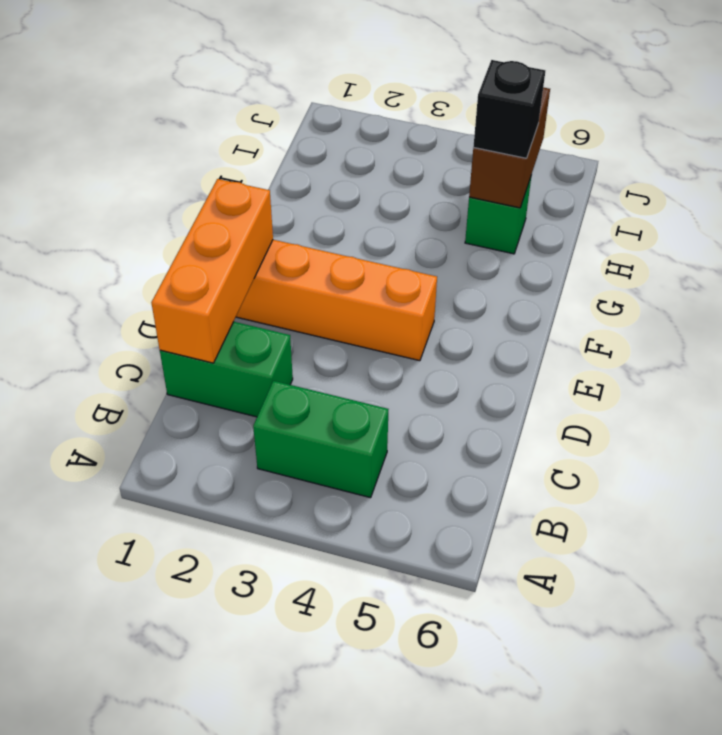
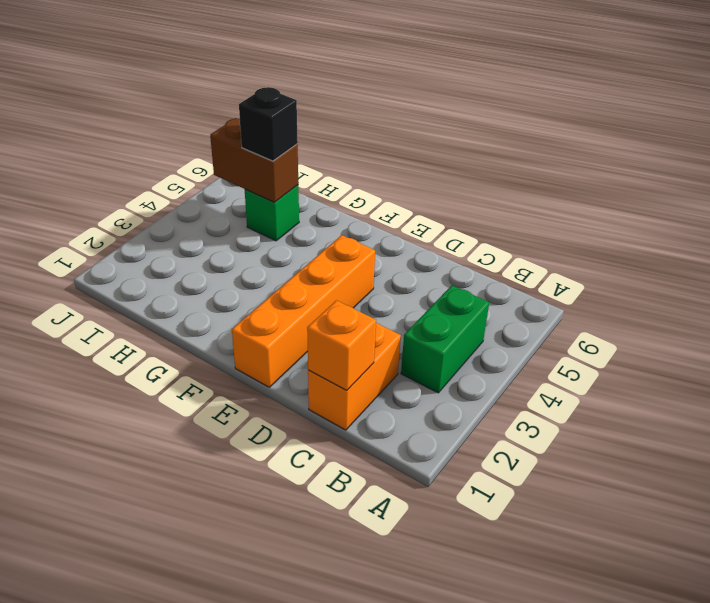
green brick C1:C2 level 1 -> orange brick C1:C2 level 1
orange brick C1:E1 level 2 -> orange brick C1 level 2

